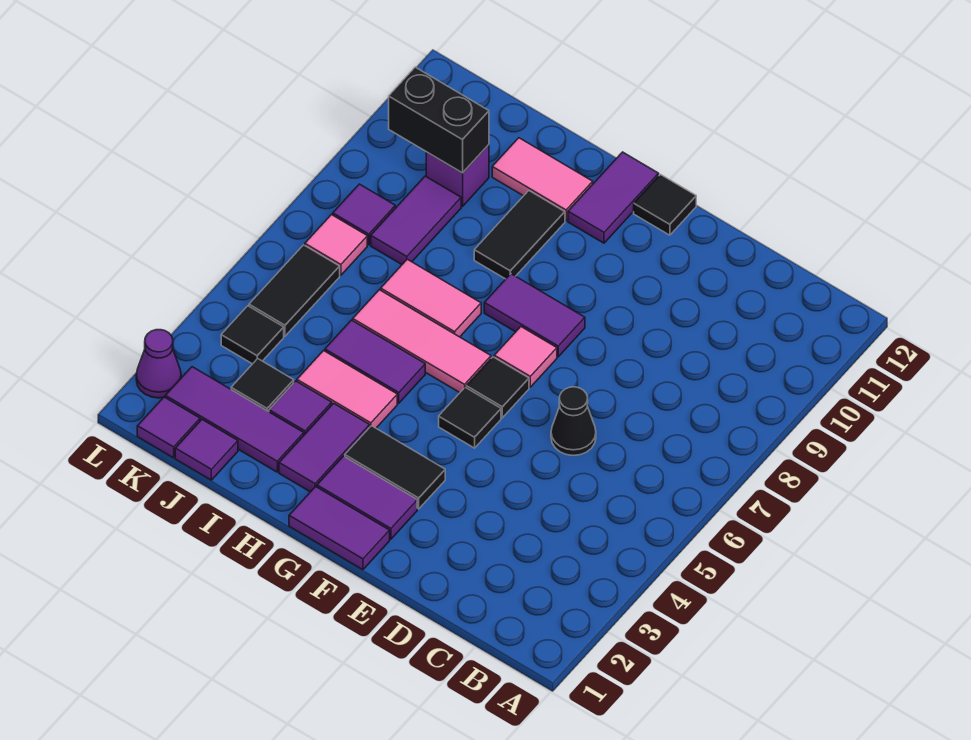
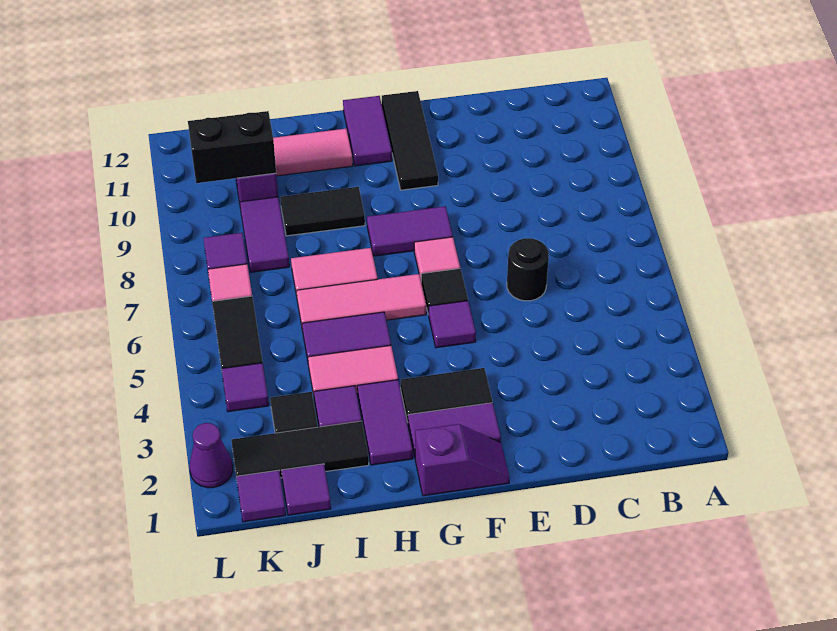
black cone D6 level 1 -> black round brick D6 level 1
purple tile F1:G1 level 1 -> purple slope F1:G1 level 1 top G
black tile F5 level 1 -> purple tile F5 level 1
black tile F12 level 1 -> black tile F10:F12 level 1
black tile H9:H10 level 1 -> black tile H9:I9 level 1
purple tile I2:K2 level 1 -> black tile I2:K2 level 1
black tile K4 level 1 -> purple tile K4 level 1

